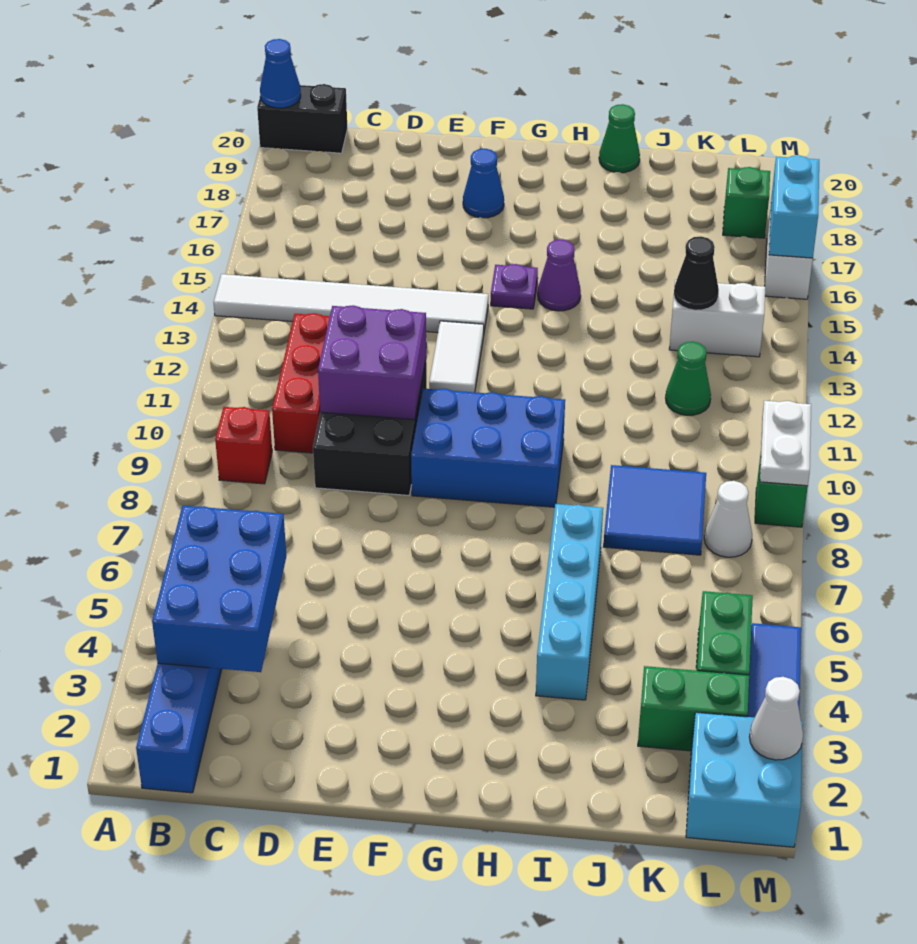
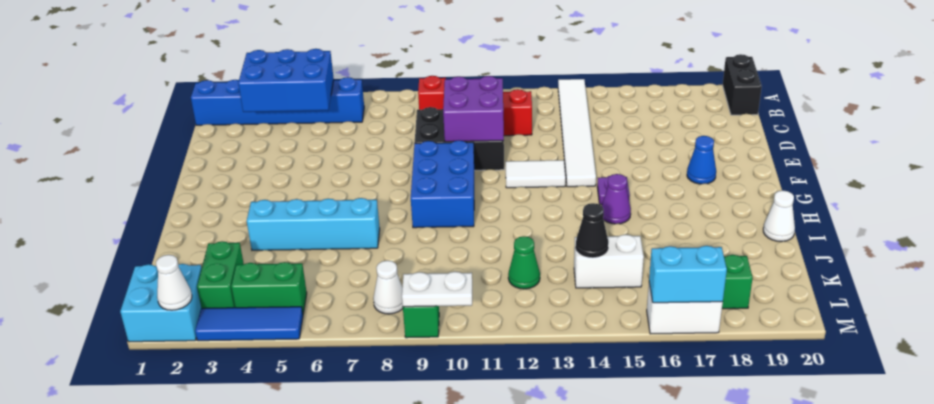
blue cone A20 level 2 -> none
green cone I20 level 1 -> white cone I20 level 1
blue tile J8:K9 level 1 -> none
white brick K14:L14 level 1 -> white brick K14:K15 level 1

